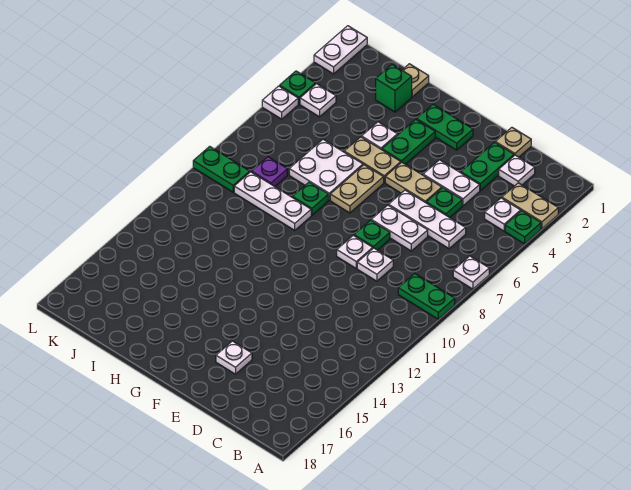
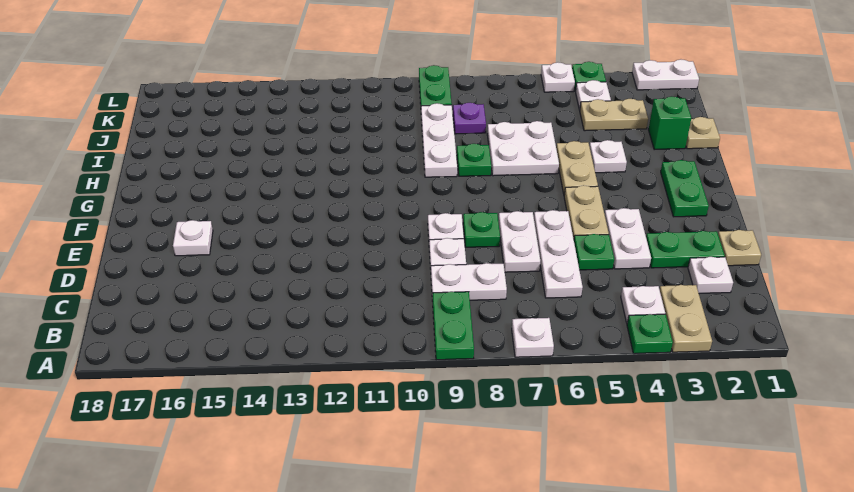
none -> white plate C8:C9 level 1
green plate G3:G4 level 1 -> none
tan plate G6:G7 level 1 -> tan plate J3:J4 level 1

